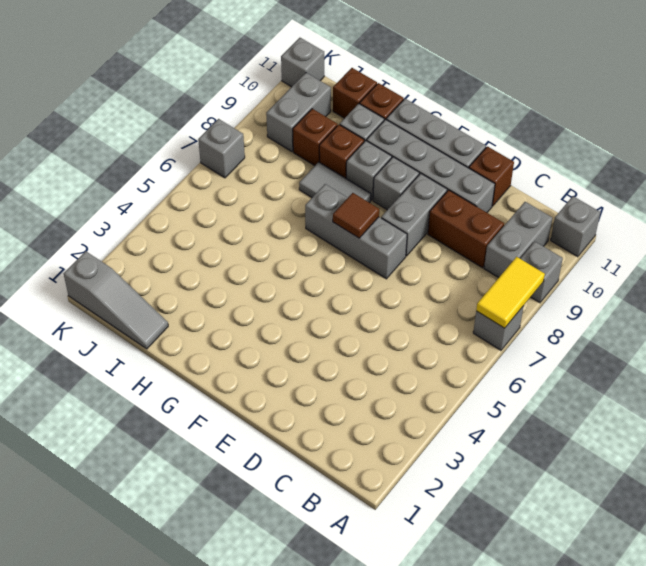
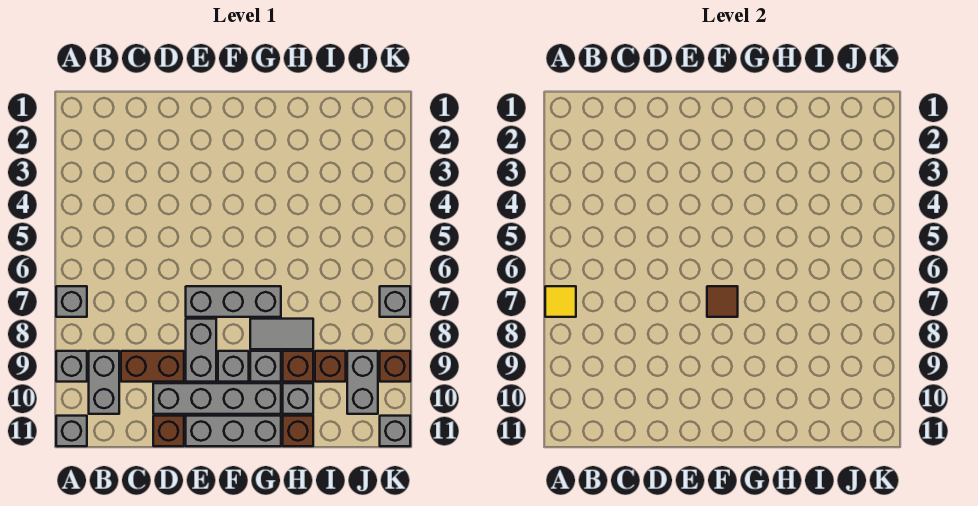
yellow tile A7:A8 level 2 -> yellow tile A7 level 2
grey slope I1:K1 level 1 top K -> none
brown brick I11 level 1 -> brown brick K9 level 1

